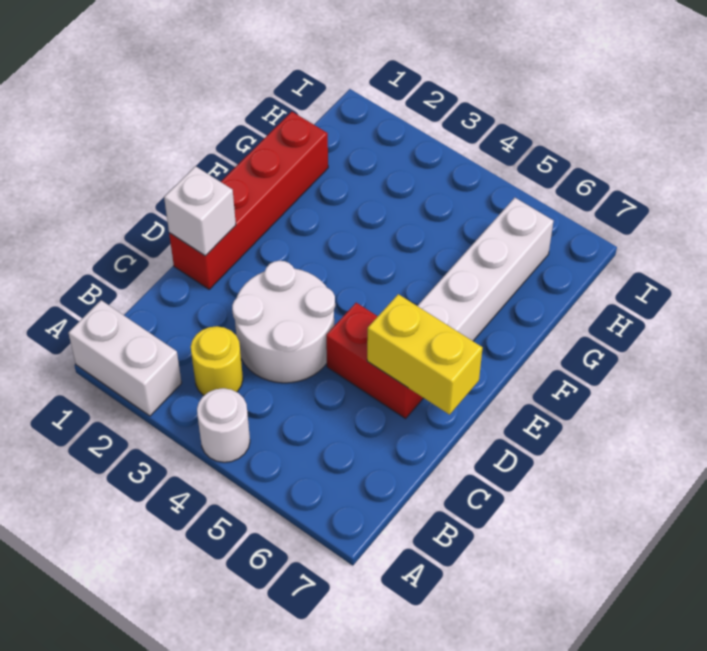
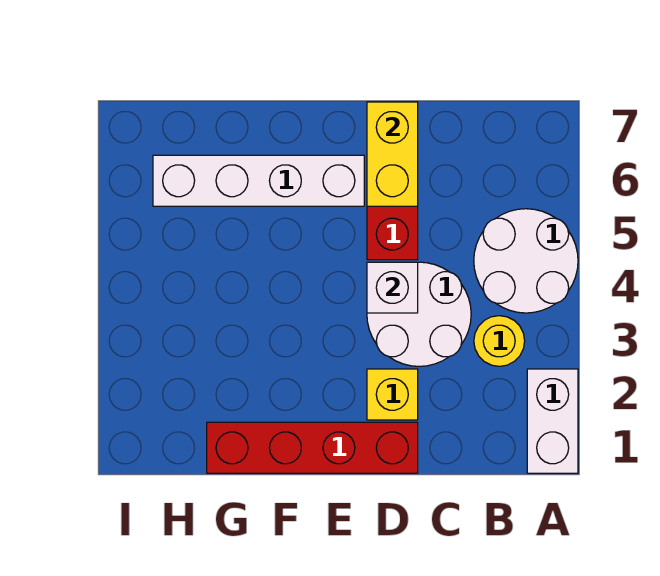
white round brick A4 level 1 -> white round brick A4:B5 level 1
white brick D1 level 2 -> white brick D4 level 2
none -> yellow brick D2 level 1

